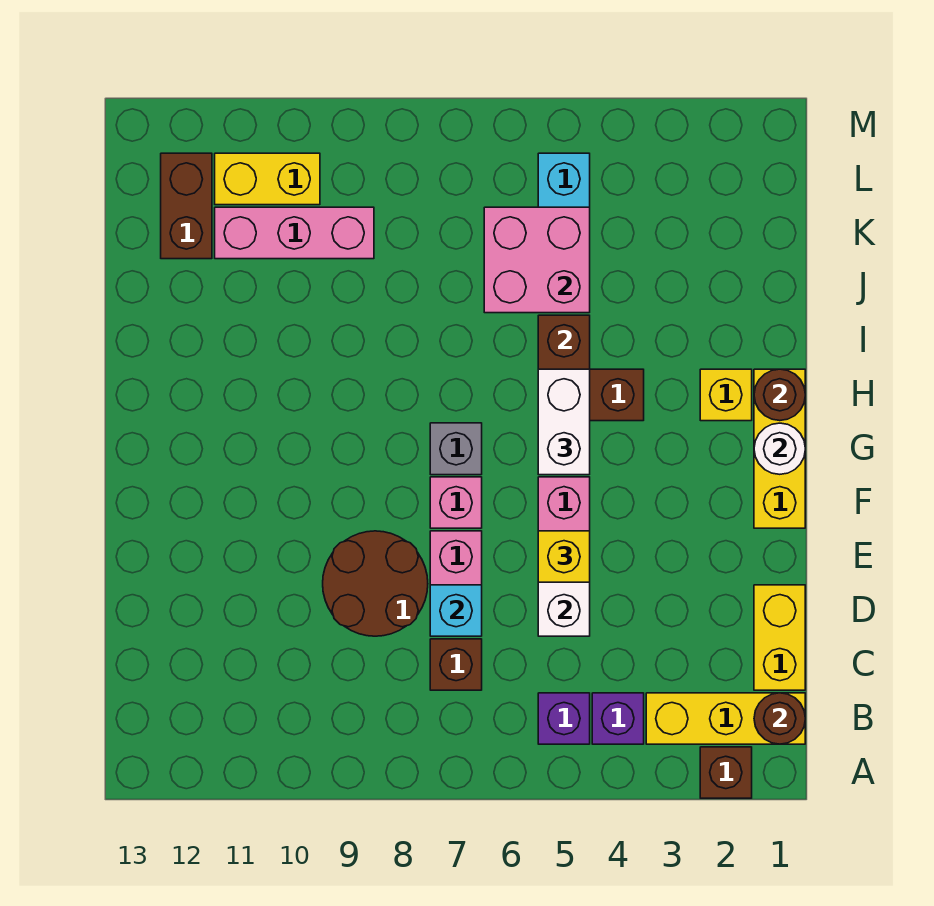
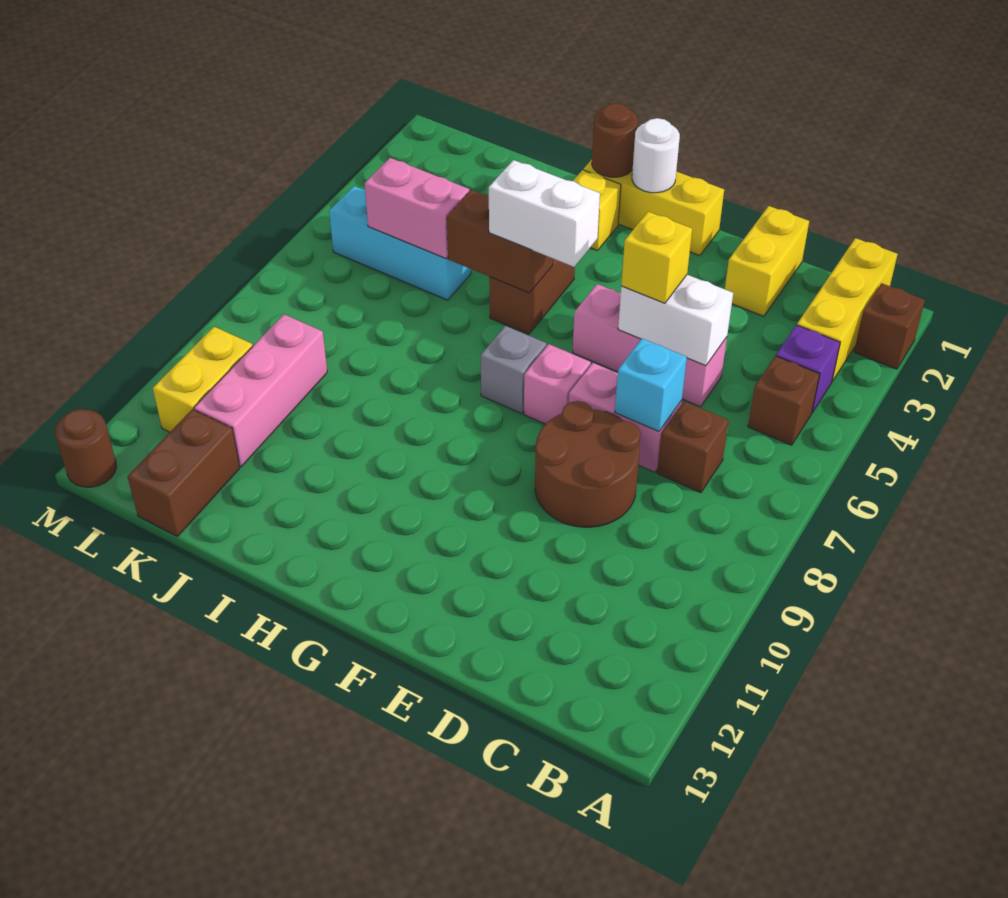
brown round brick B1 level 2 -> brown round brick M13 level 1
purple brick B5 level 1 -> brown brick B5 level 1
yellow brick C1:D1 level 1 -> yellow brick D1:D2 level 1
pink brick J5:K6 level 2 -> pink brick J5:K5 level 2
brown brick K12:L12 level 1 -> brown brick K12:K13 level 1

